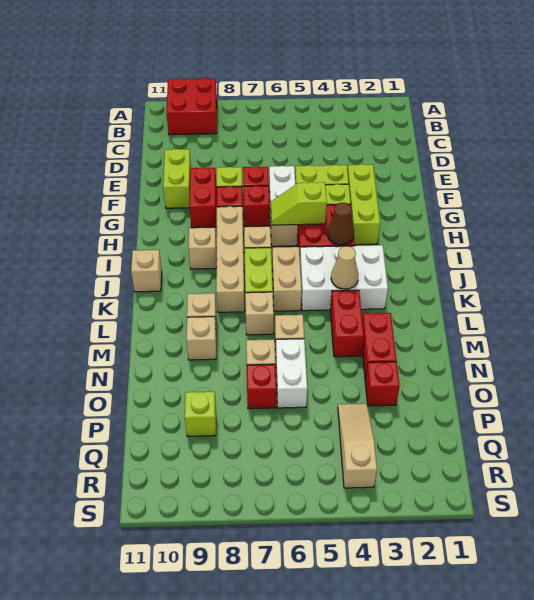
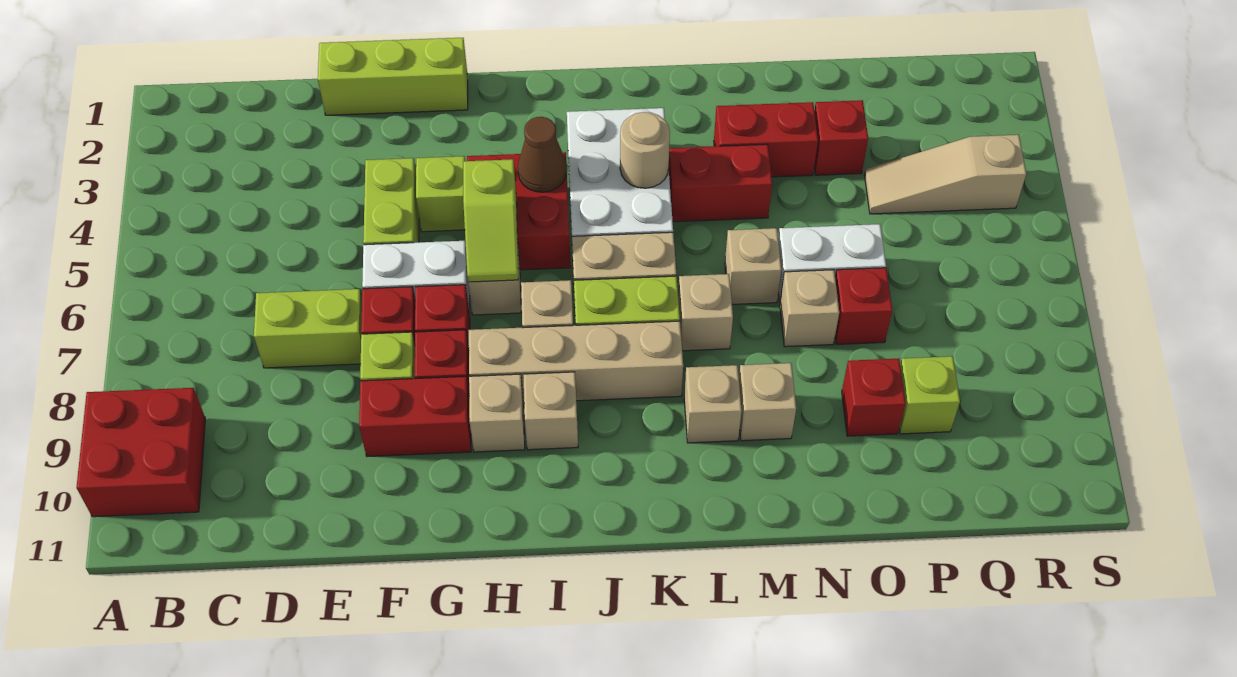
lime brick E10:F10 level 1 -> lime brick D7:E7 level 1
lime brick F3:H3 level 1 -> lime brick E1:G1 level 1
tan brick J11 level 1 -> tan brick H9 level 1
tan cone K4 level 2 -> tan round brick K4 level 2
none -> red brick O9 level 1

